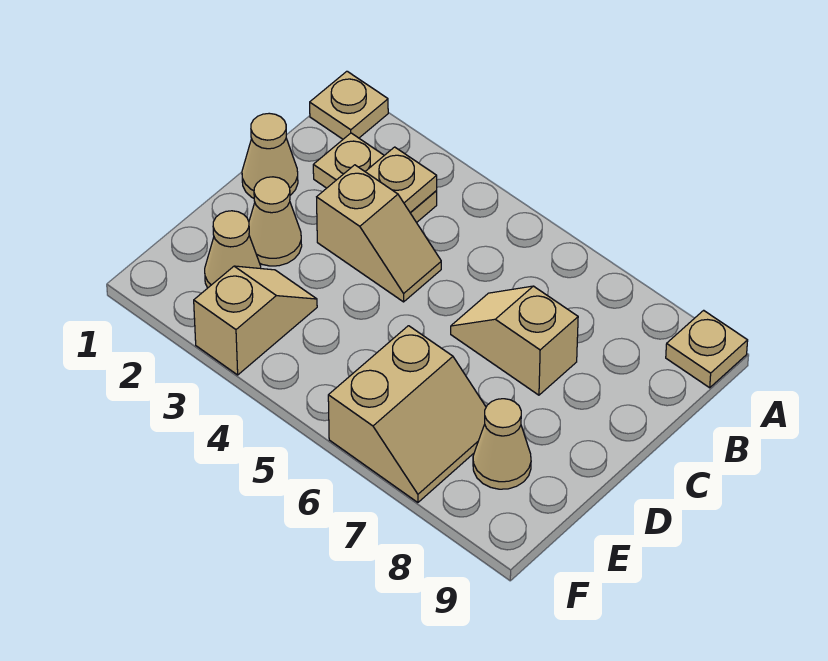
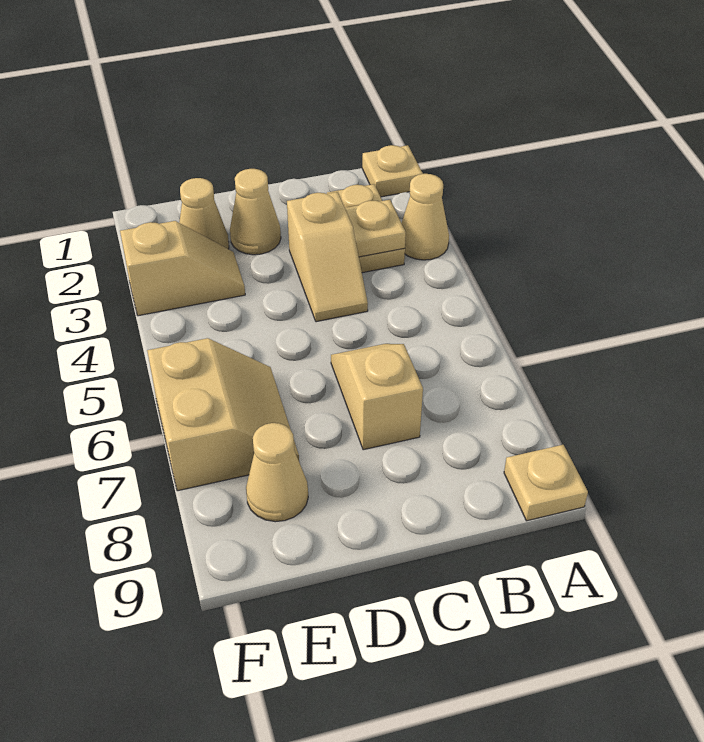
tan cone C1 level 1 -> tan cone A3 level 1
tan slope E6:F7 level 1 top 6 -> tan slope E6:F7 level 1 top F

